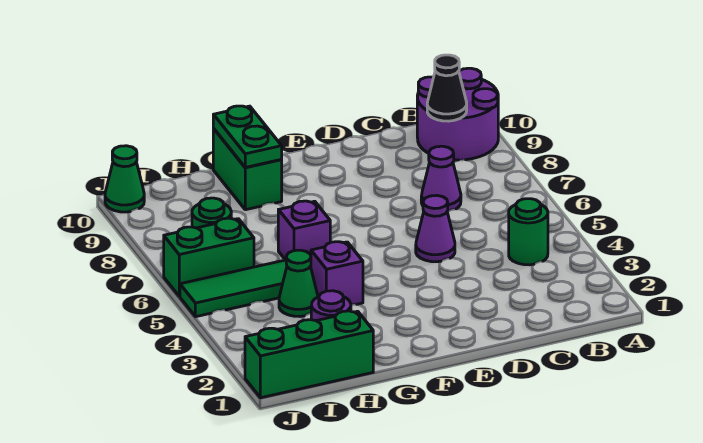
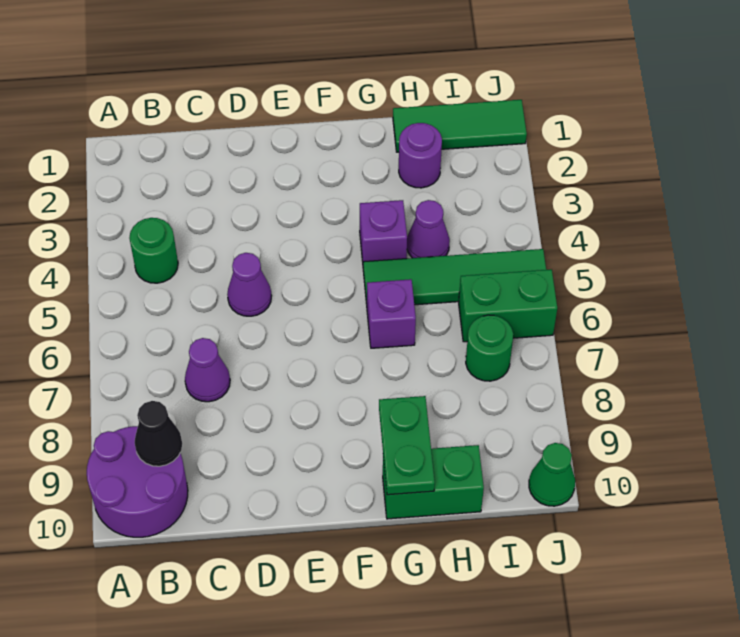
green brick G9:G10 level 1 -> green brick G10:H10 level 1
green brick H1:J1 level 1 -> green tile H1:J1 level 1
green cone H4 level 1 -> purple cone H4 level 1

